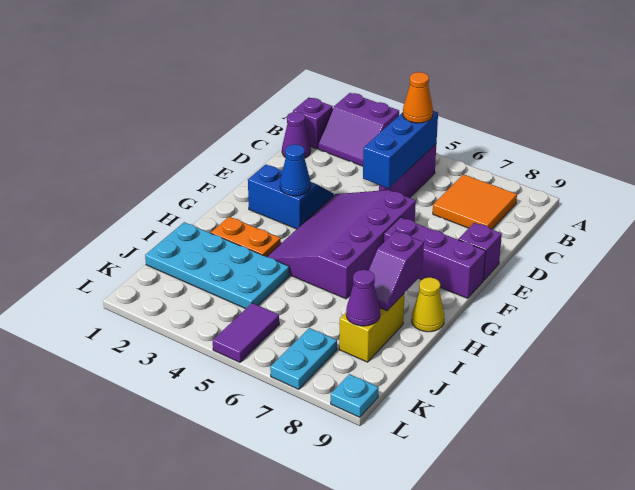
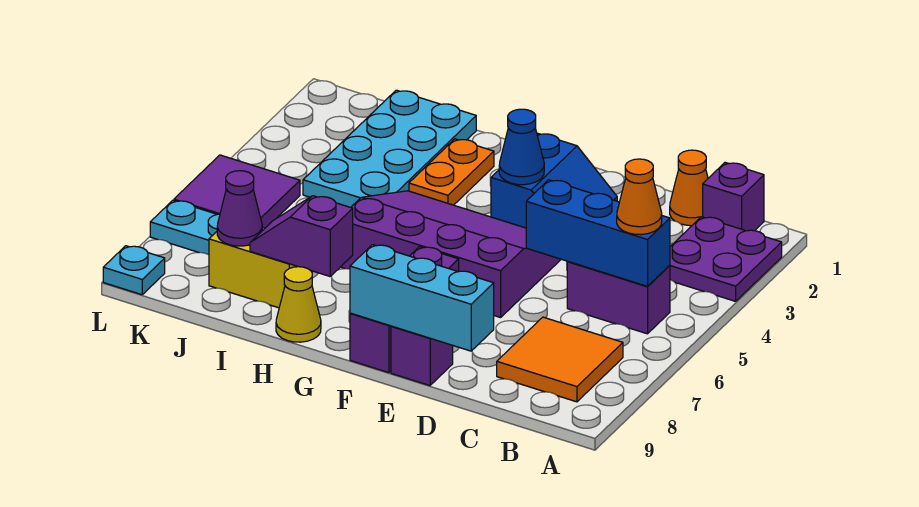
purple slope A2:B3 level 1 top A -> purple plate A2:B3 level 1
purple cone C1 level 1 -> orange cone C1 level 1
none -> cyan brick D9:F9 level 2
purple tile K5:L5 level 1 -> purple tile K5:L6 level 1

